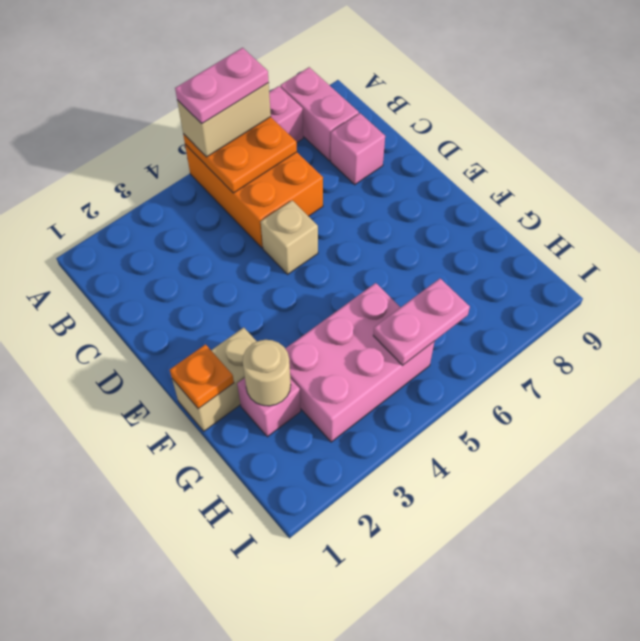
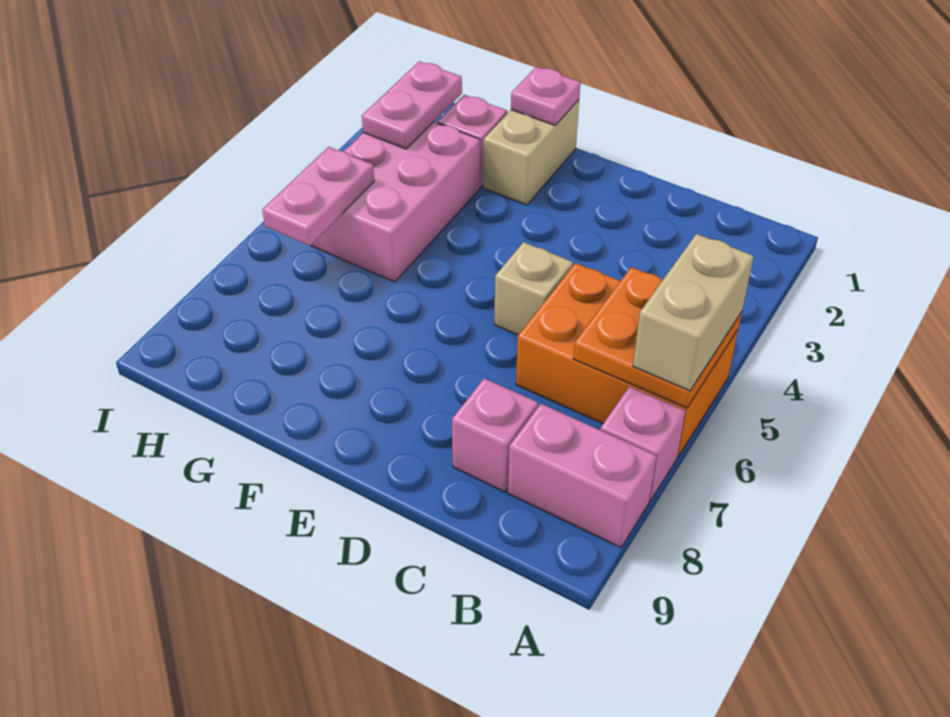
pink plate A5:A6 level 4 -> pink plate H2:H3 level 2
orange plate F1 level 2 -> pink plate F1 level 2
tan round brick G2 level 2 -> none

